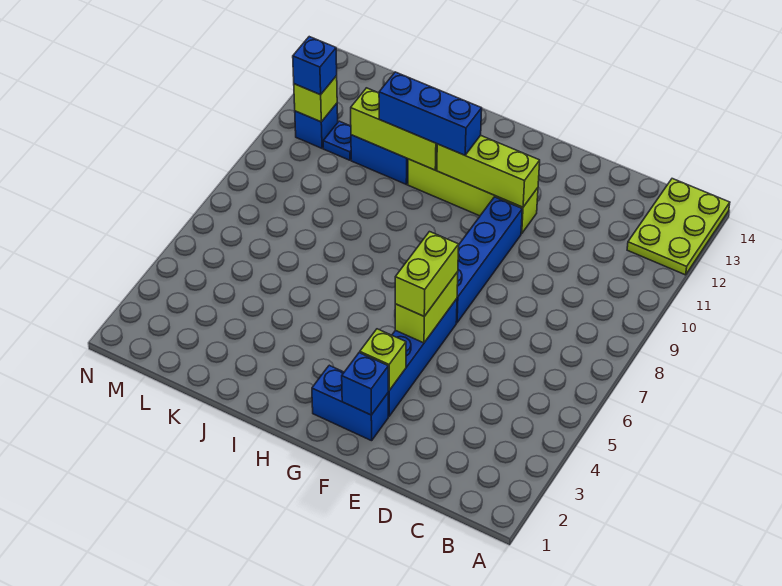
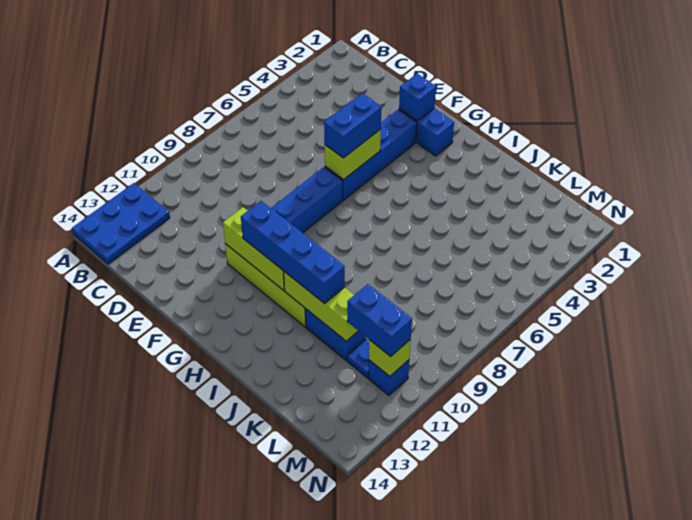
lime plate A12:B14 level 1 -> blue plate A12:B14 level 1
lime brick F3 level 2 -> none
lime brick F5:F6 level 3 -> blue brick F5:F6 level 3
blue brick H11:J11 level 3 -> blue brick G11:J11 level 3
blue brick M11 level 3 -> blue brick L11:M11 level 3

